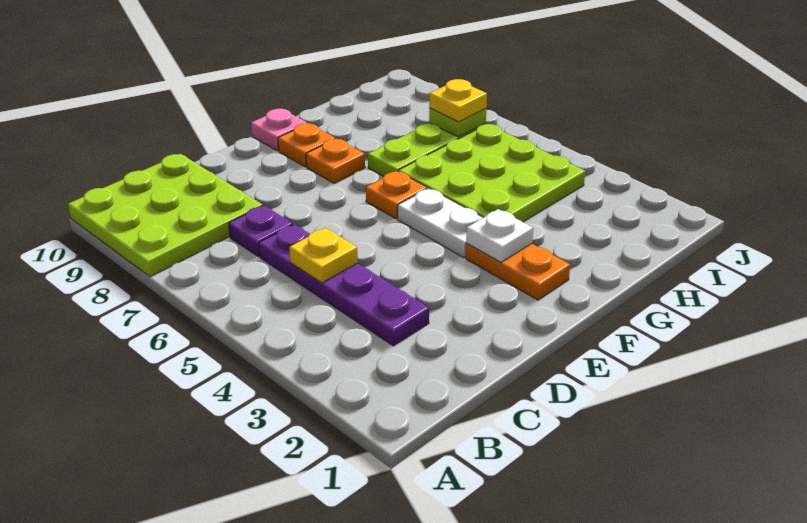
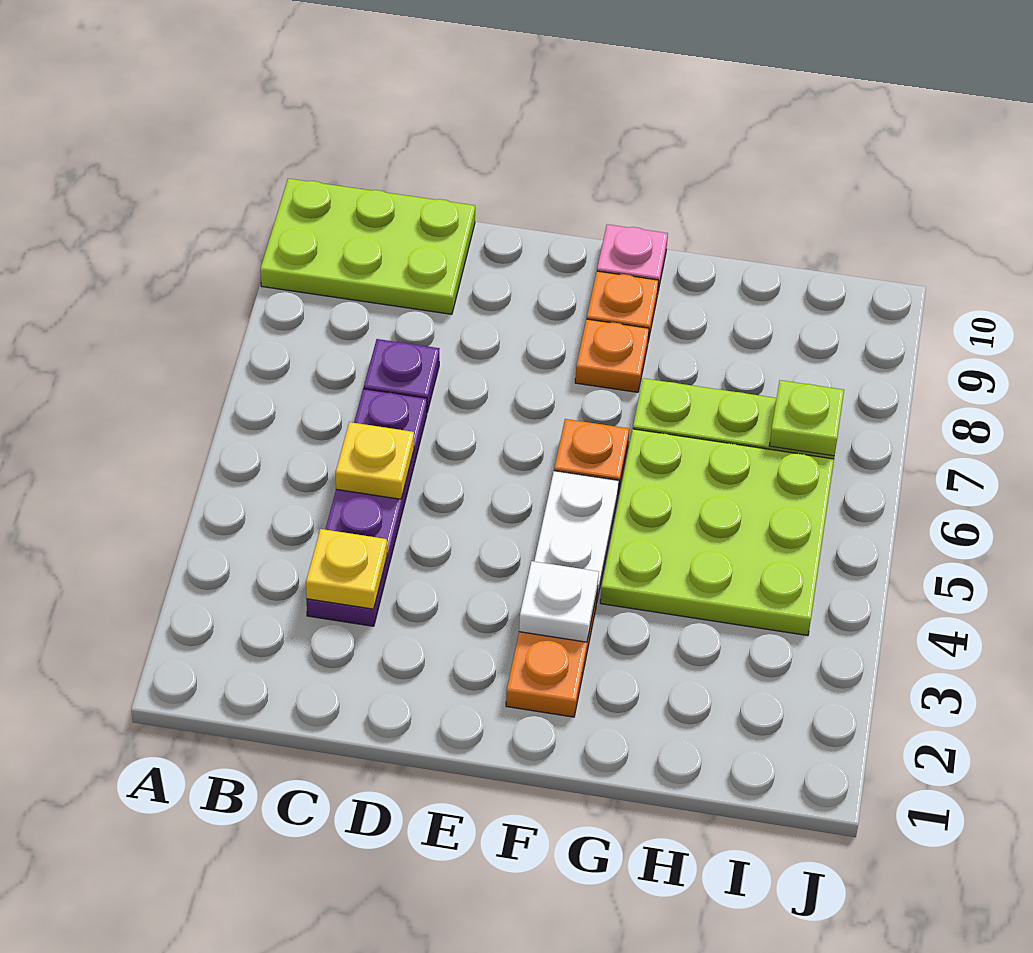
lime plate A8:C10 level 1 -> lime plate A9:C10 level 1
yellow plate I7 level 3 -> yellow plate C3 level 2

